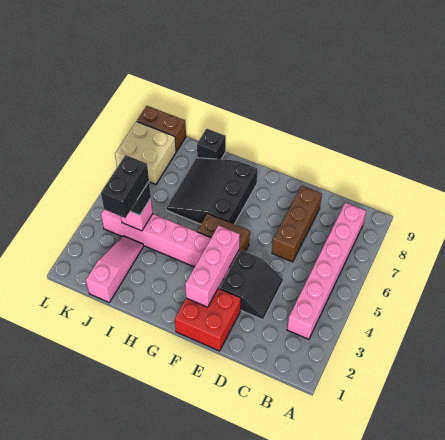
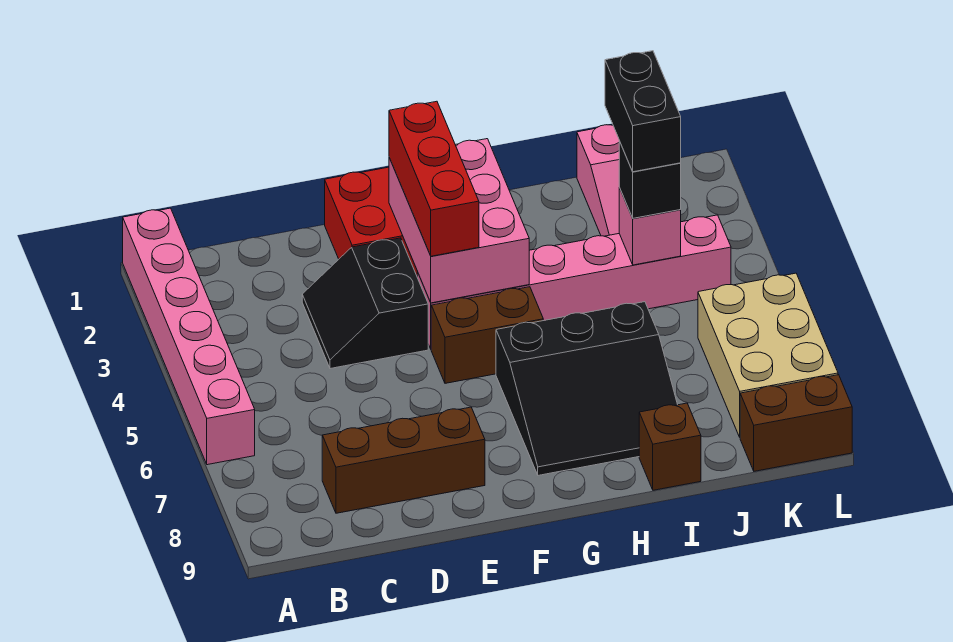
pink brick B3:B8 level 1 -> pink brick A1:A6 level 1
brown brick D6:D8 level 1 -> brown brick C8:E8 level 1
pink brick F2:F4 level 2 -> pink brick F2:G4 level 2
none -> red brick F2:F4 level 3
black slope G6:I8 level 1 top G -> black slope G6:I8 level 1 top 6
black brick I9 level 1 -> brown brick I9 level 1
tan brick K7:L8 level 1 -> tan brick K6:L8 level 1

